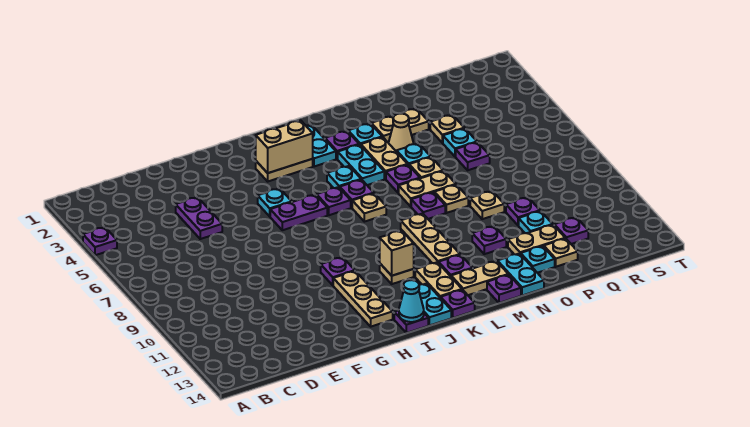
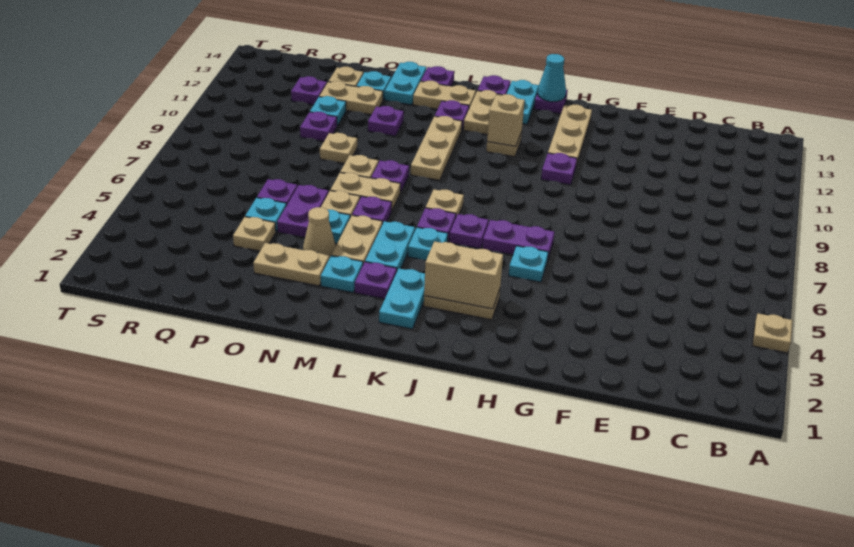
purple plate A4 level 1 -> tan plate A4 level 1
purple plate E4:E5 level 1 -> purple plate O5:O6 level 1

